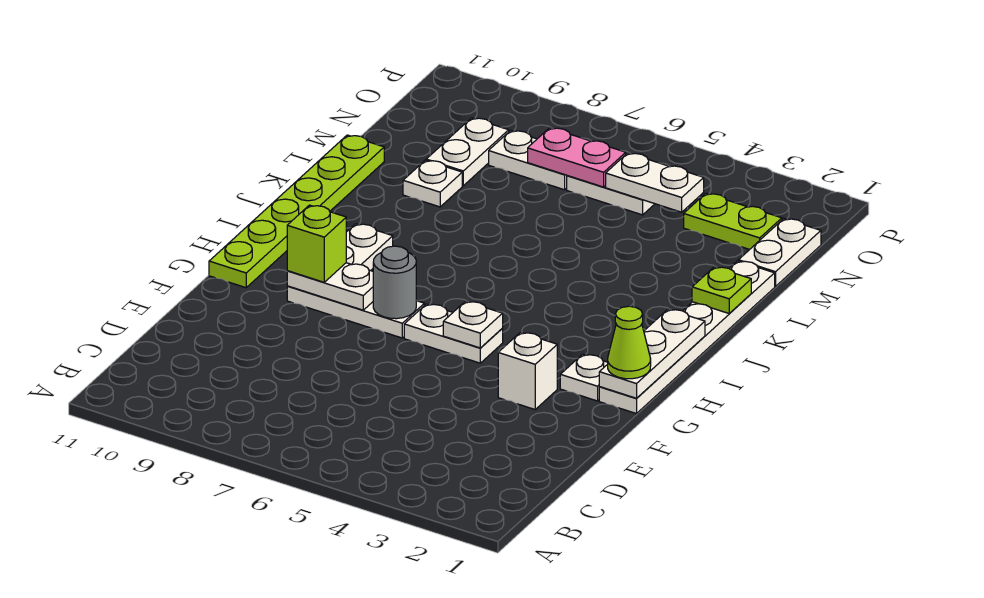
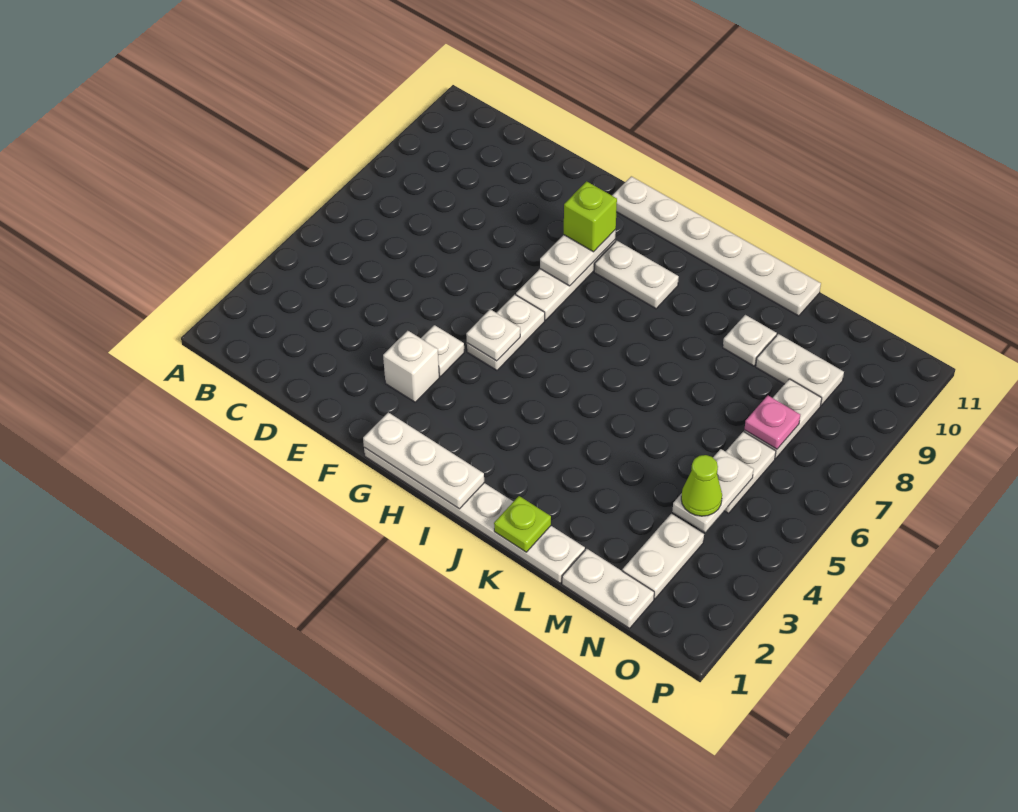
lime cone G1 level 3 -> lime cone N4 level 3
white plate G2 level 1 -> white plate F4 level 1
grey round brick G7 level 2 -> none
lime plate G11:L11 level 1 -> white plate G11:L11 level 1
lime plate N2:N3 level 1 -> white plate N2:N3 level 1
pink plate N6:N7 level 2 -> pink plate N7 level 2

